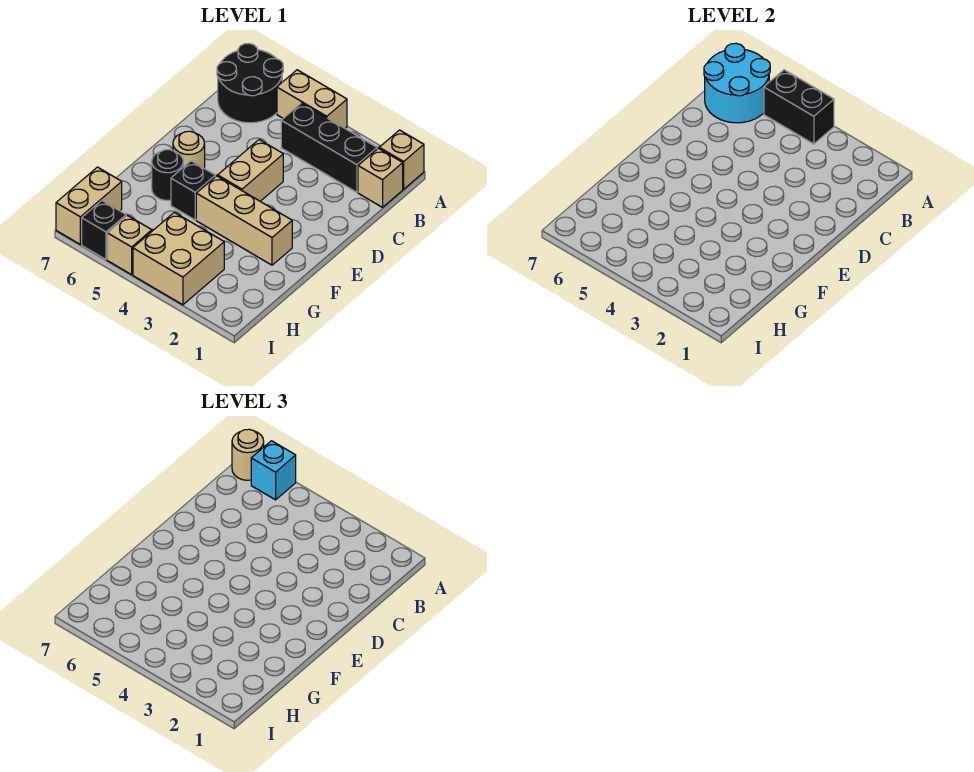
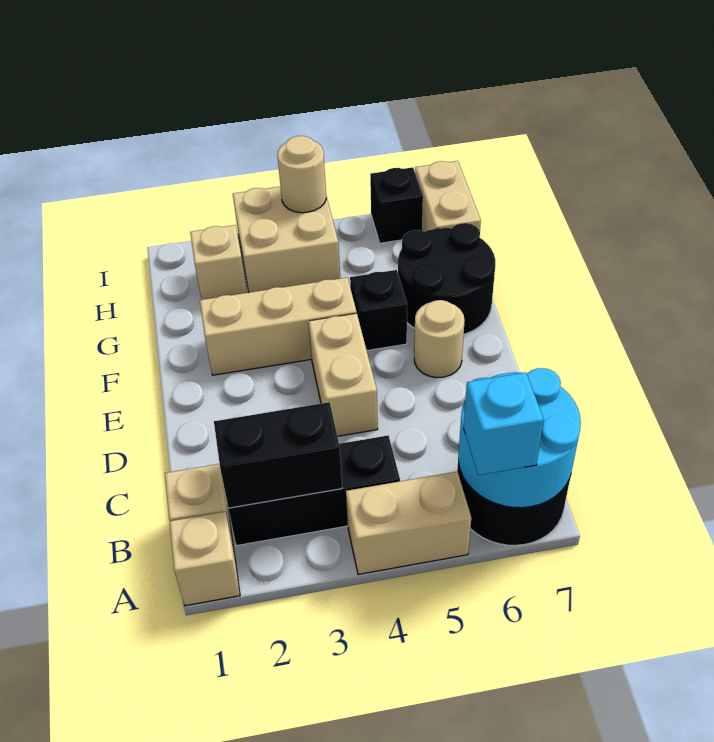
black brick A4:A5 level 2 -> black brick B2:B3 level 2
tan round brick A7 level 3 -> tan round brick I4 level 2
black round brick F6 level 1 -> black round brick F6:G7 level 1
tan brick I5 level 1 -> tan brick H2 level 1

